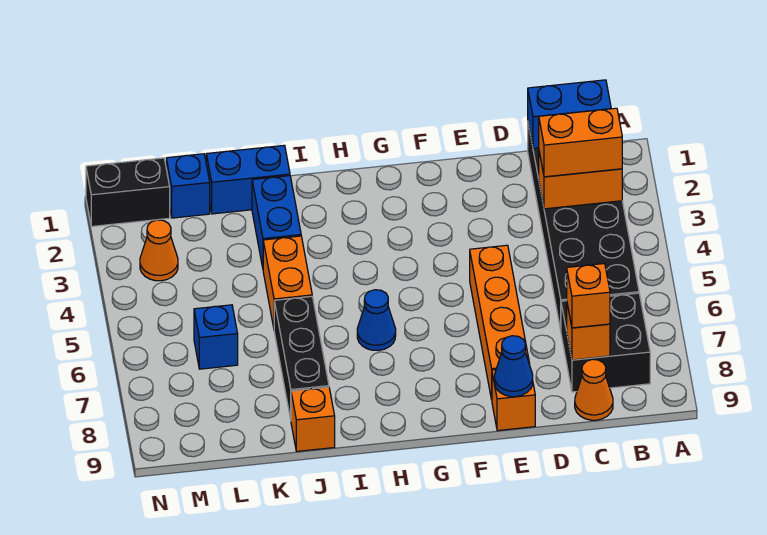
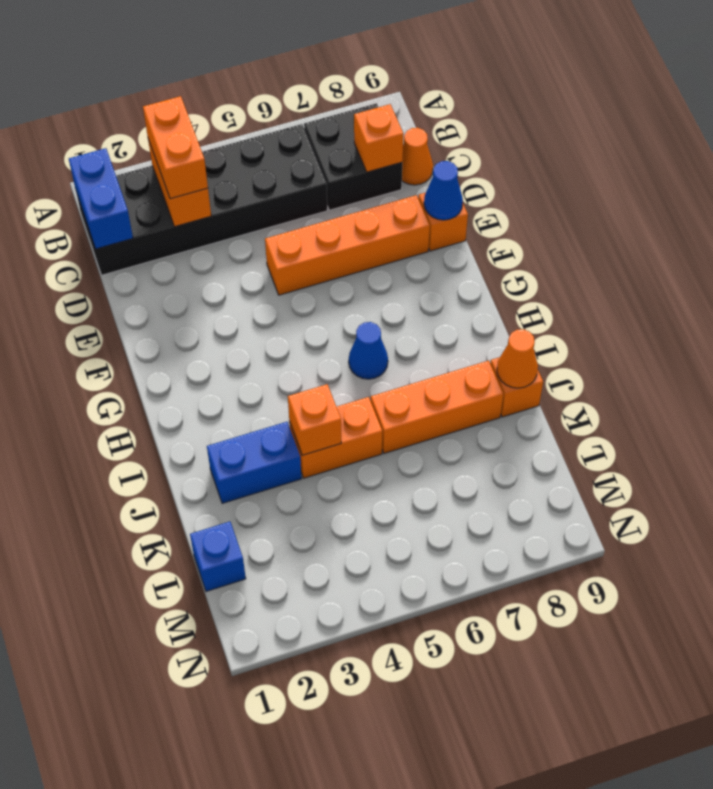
orange brick C8 level 3 -> orange brick J4 level 2
blue brick J1:K1 level 1 -> none
black brick J6:J8 level 1 -> orange brick J6:J8 level 1
blue brick L6 level 1 -> none
black brick M1:N1 level 1 -> none
orange cone M3 level 1 -> orange cone J9 level 2

